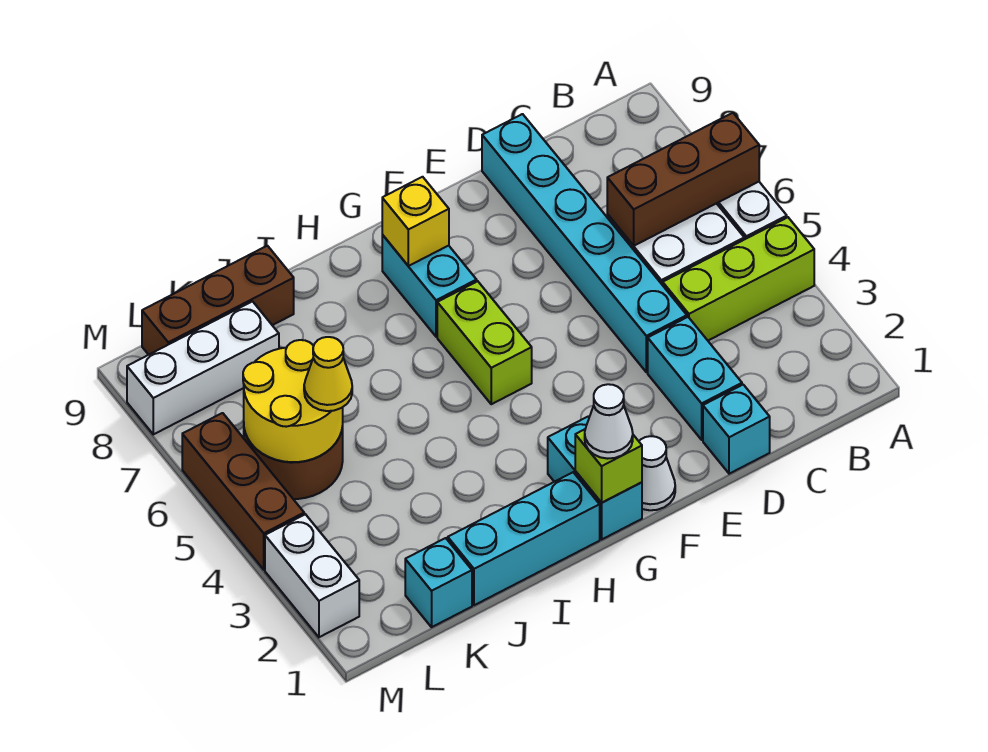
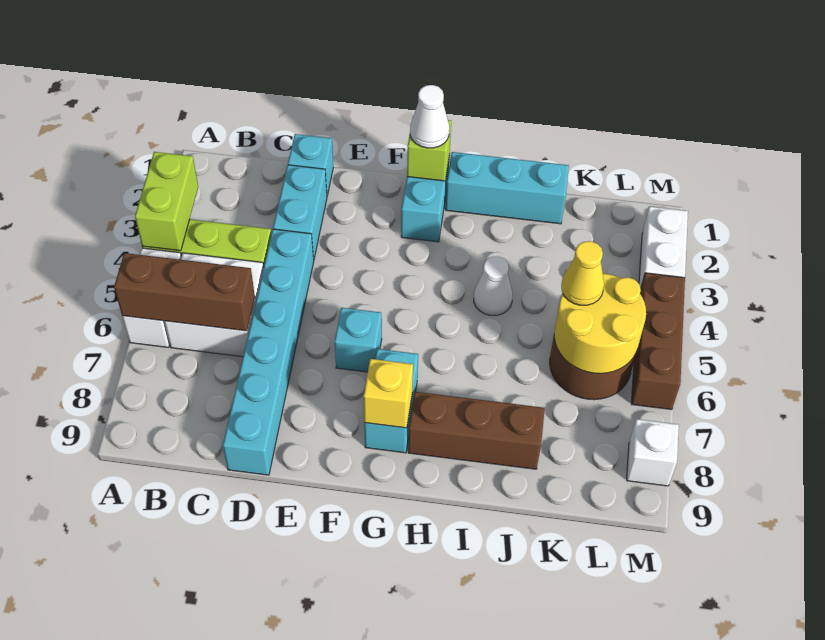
white cone F1 level 1 -> white cone I4 level 1
lime brick G5:G6 level 1 -> lime brick A3:A4 level 2
brown brick J9:L9 level 1 -> brown brick H8:J8 level 1
cyan brick K1 level 1 -> cyan brick F6 level 1
white brick K8:M8 level 1 -> white brick M8 level 1

